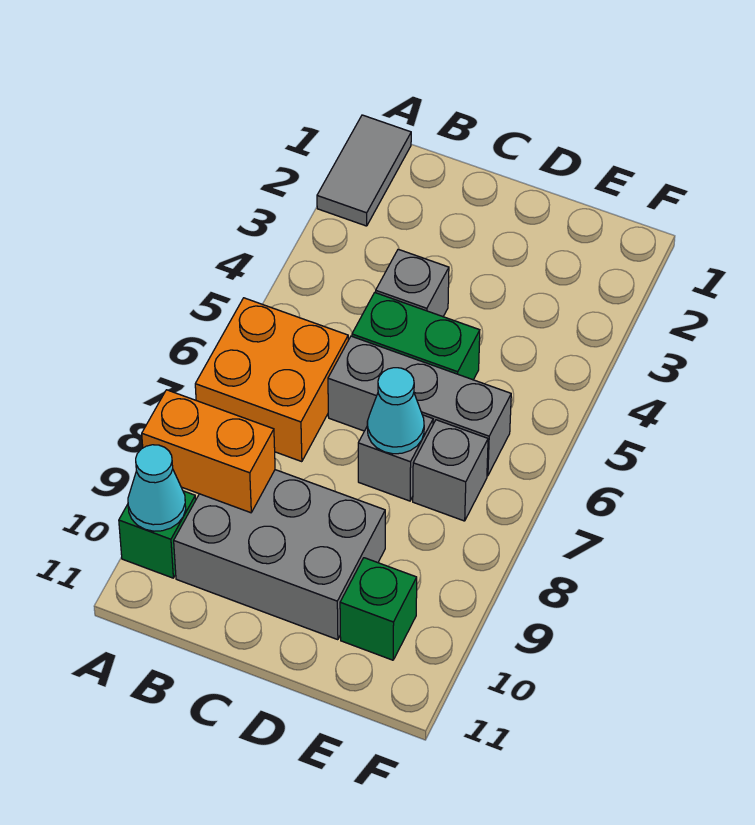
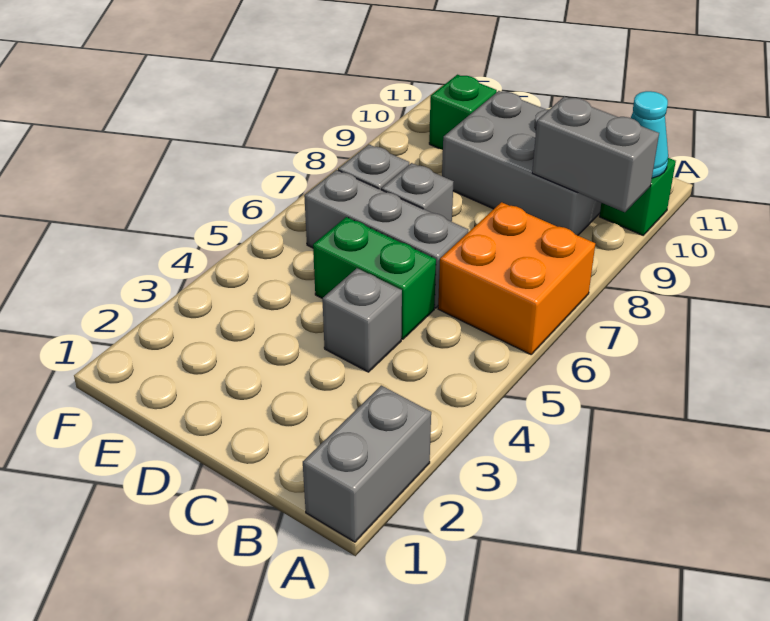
grey tile A1:A2 level 1 -> grey brick A1:A2 level 1
orange brick A9:B9 level 2 -> grey brick A9:B9 level 2
cyan cone D7 level 2 -> none

